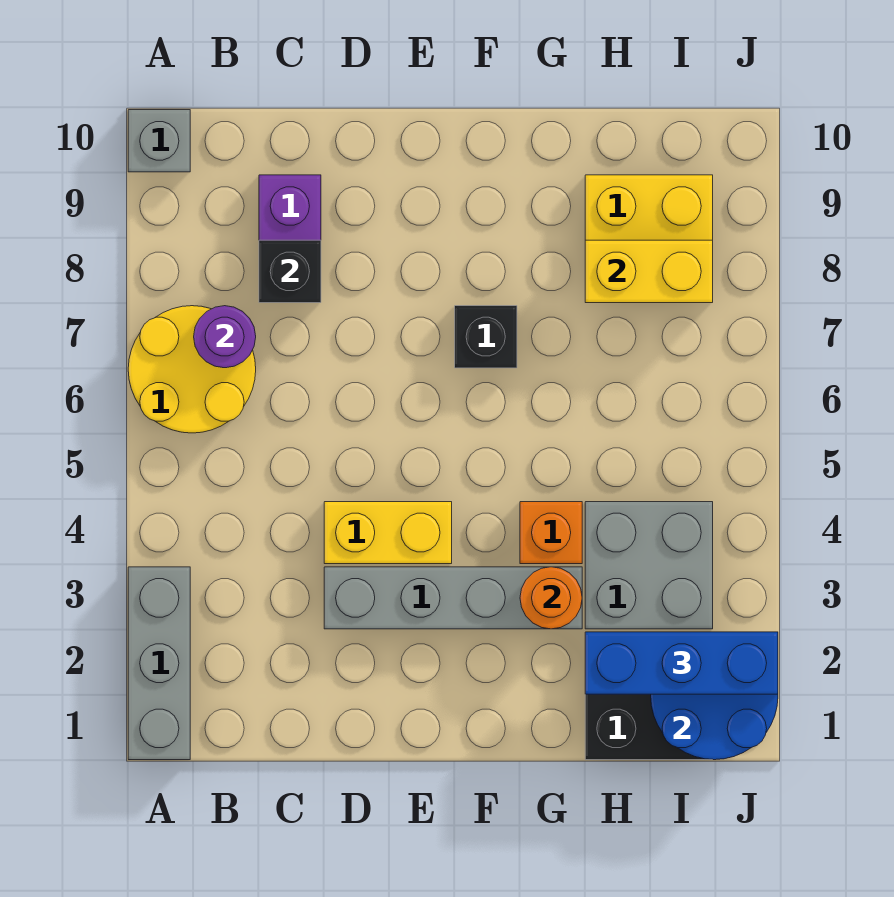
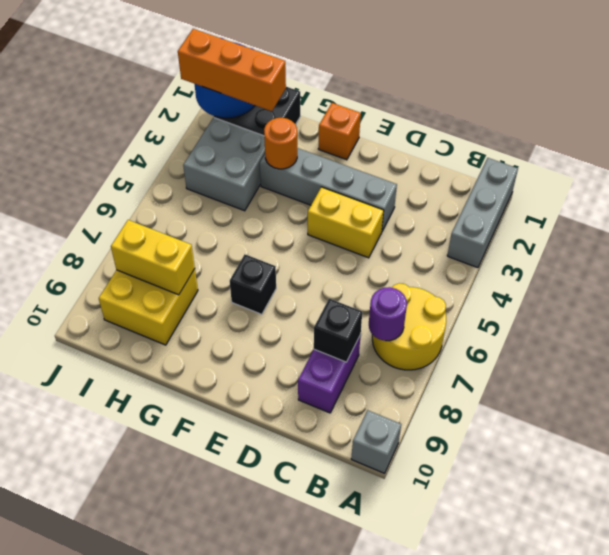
orange brick G4 level 1 -> orange brick F1 level 1
blue brick H2:J2 level 3 -> orange brick H2:J2 level 3

